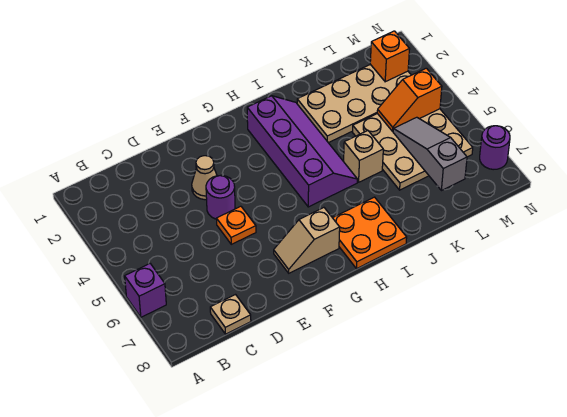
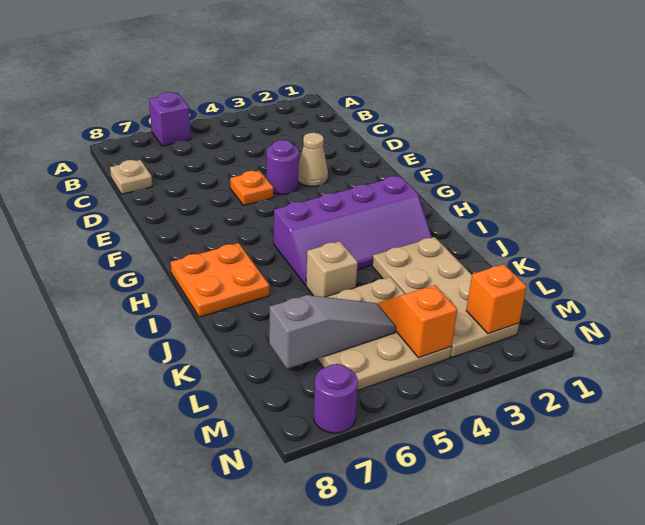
tan slope F7:G7 level 1 top G -> none

